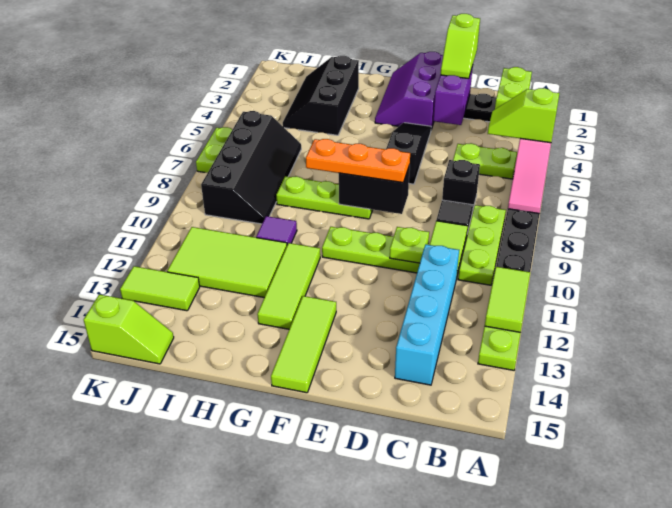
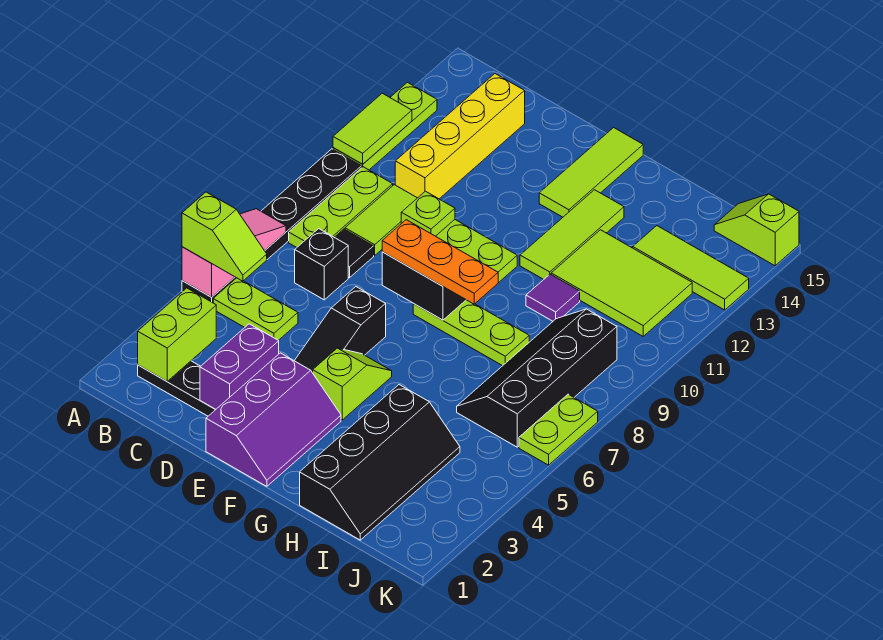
cyan brick C11:C14 level 1 -> yellow brick C11:C14 level 1
lime slope D1:D2 level 3 top 1 -> lime slope F4:F5 level 1 top 4
black slope H2:I4 level 1 top H -> black slope H1:I4 level 1 top H
lime tile J13:K13 level 1 -> lime tile I13:K13 level 1

